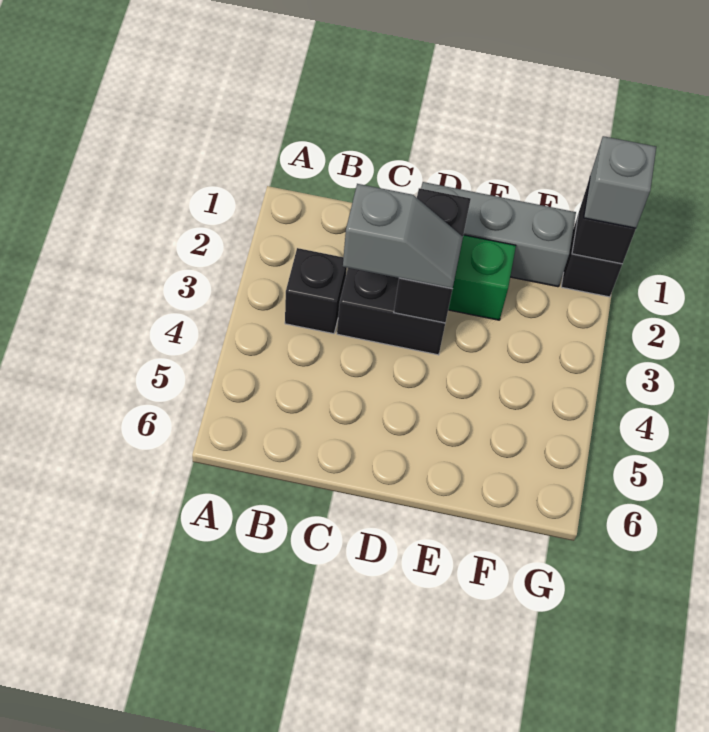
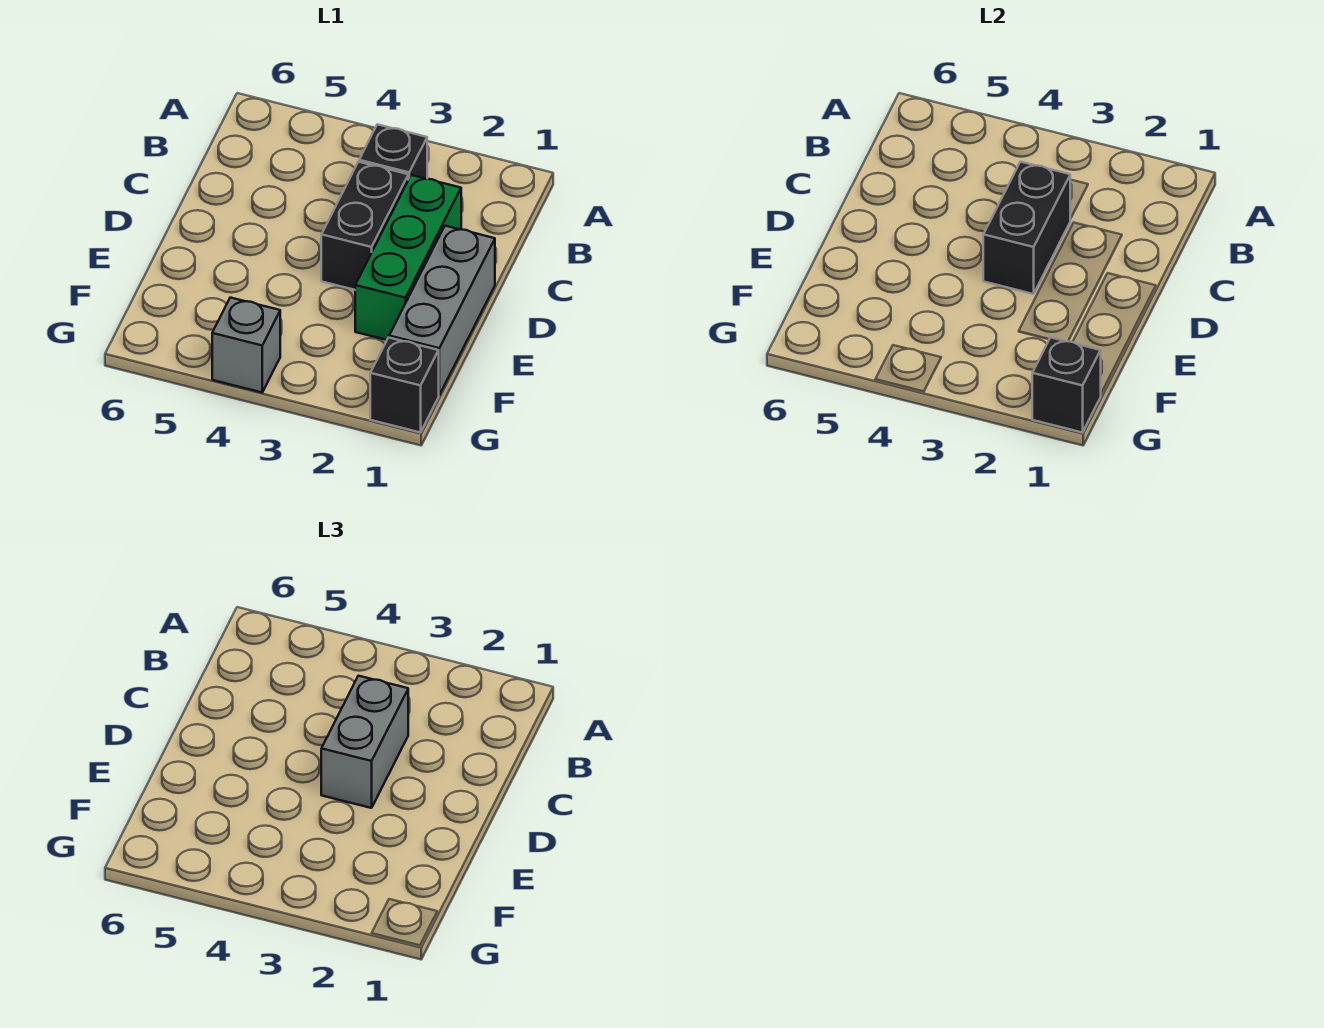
grey slope C3:D3 level 3 top C -> grey brick C3:D3 level 3
black brick D2:D3 level 2 -> black brick C3:D3 level 2
grey brick G1 level 3 -> grey brick G4 level 1

